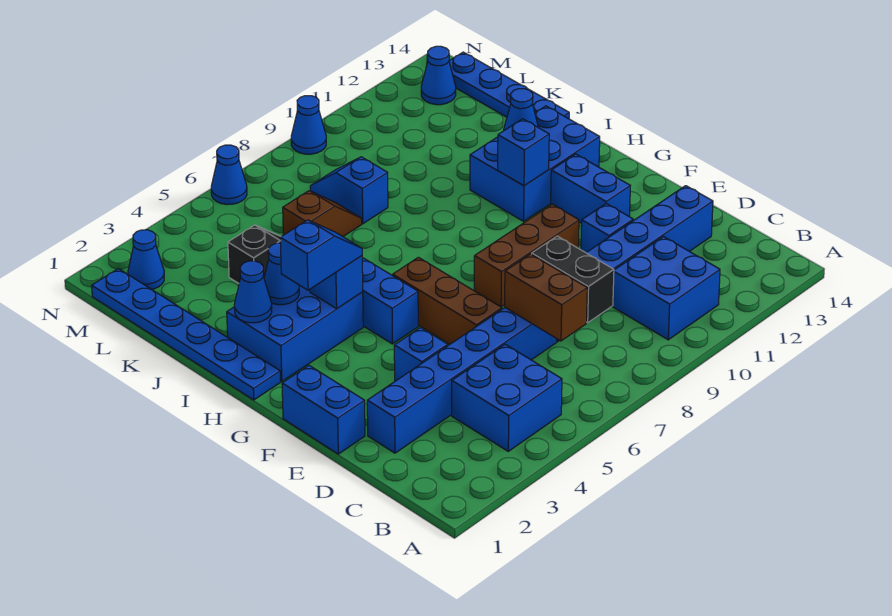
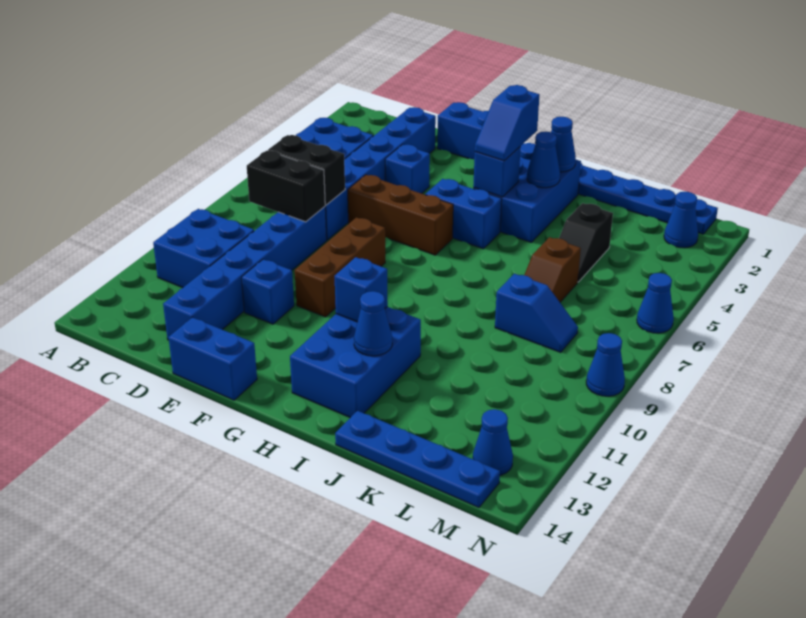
brown brick C7:D7 level 2 -> black brick C7:D7 level 2
blue brick F12:G12 level 1 -> blue brick E14:F14 level 1

